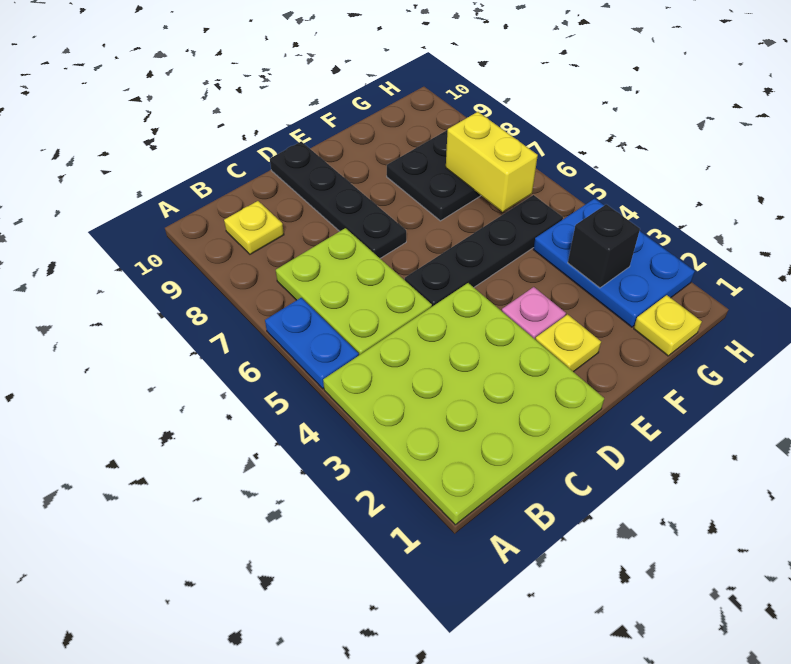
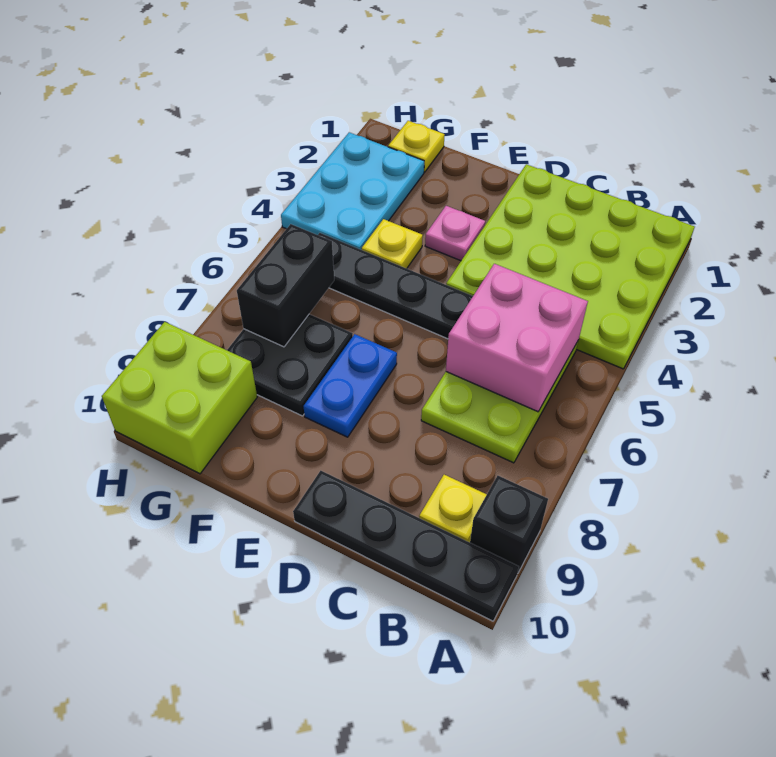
blue plate A5:A6 level 1 -> blue plate E7:E8 level 1
none -> pink brick B5:C6 level 2
black plate D7:D10 level 1 -> black plate A10:D10 level 1
yellow plate E2 level 1 -> yellow plate F4 level 1
blue plate G2:H4 level 1 -> cyan plate G2:H4 level 1
black brick G3 level 2 -> black brick A9 level 1
yellow brick G6:G7 level 2 -> black brick G6:G7 level 2
none -> lime brick G9:H10 level 1

